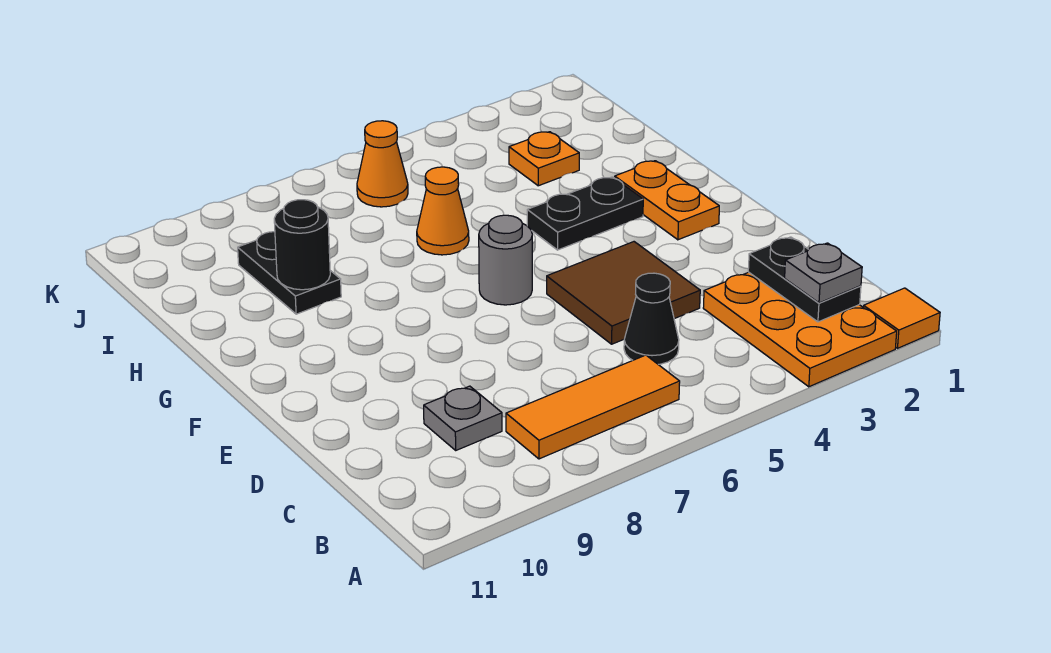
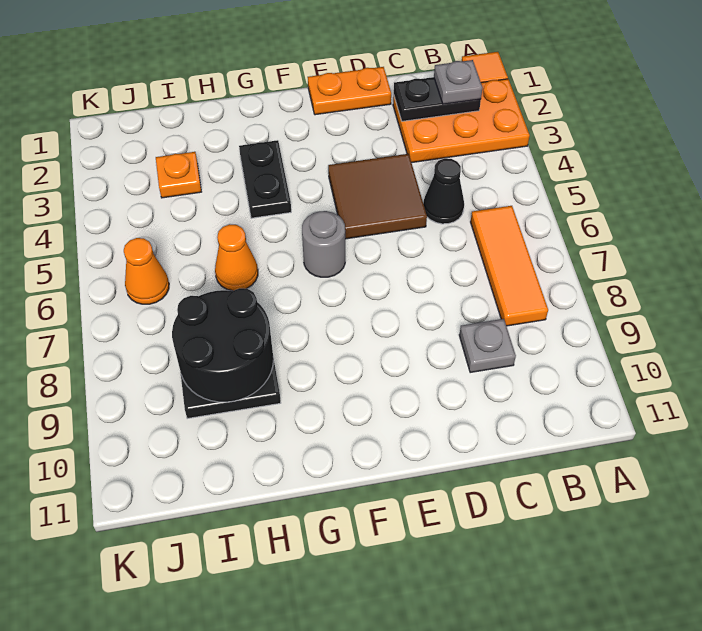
orange plate F2:G2 level 1 -> orange plate D1:E1 level 1
black round brick H9 level 2 -> black round brick H8:I9 level 2

